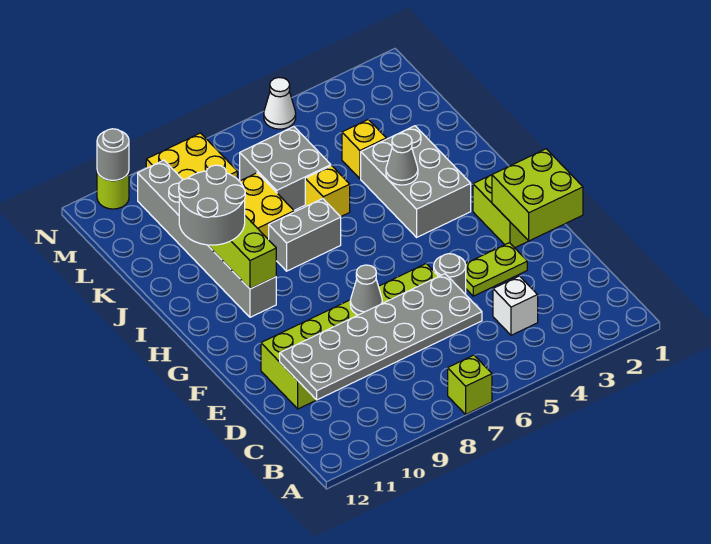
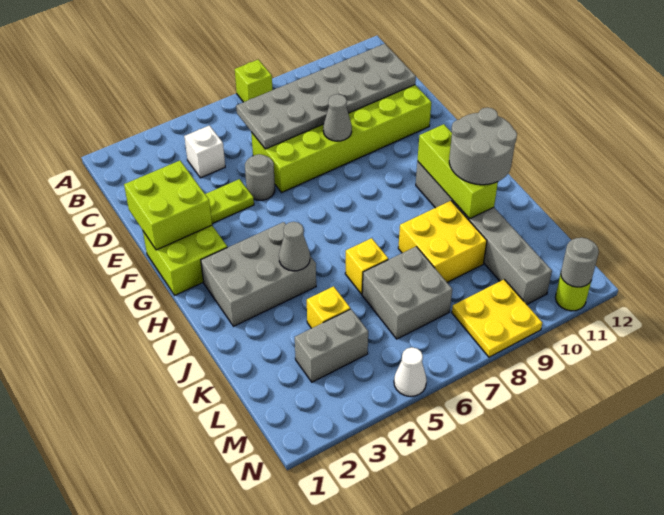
grey brick H3:J4 level 1 -> grey brick H2:I4 level 1
grey brick I7:I8 level 1 -> grey brick L3:L4 level 1

